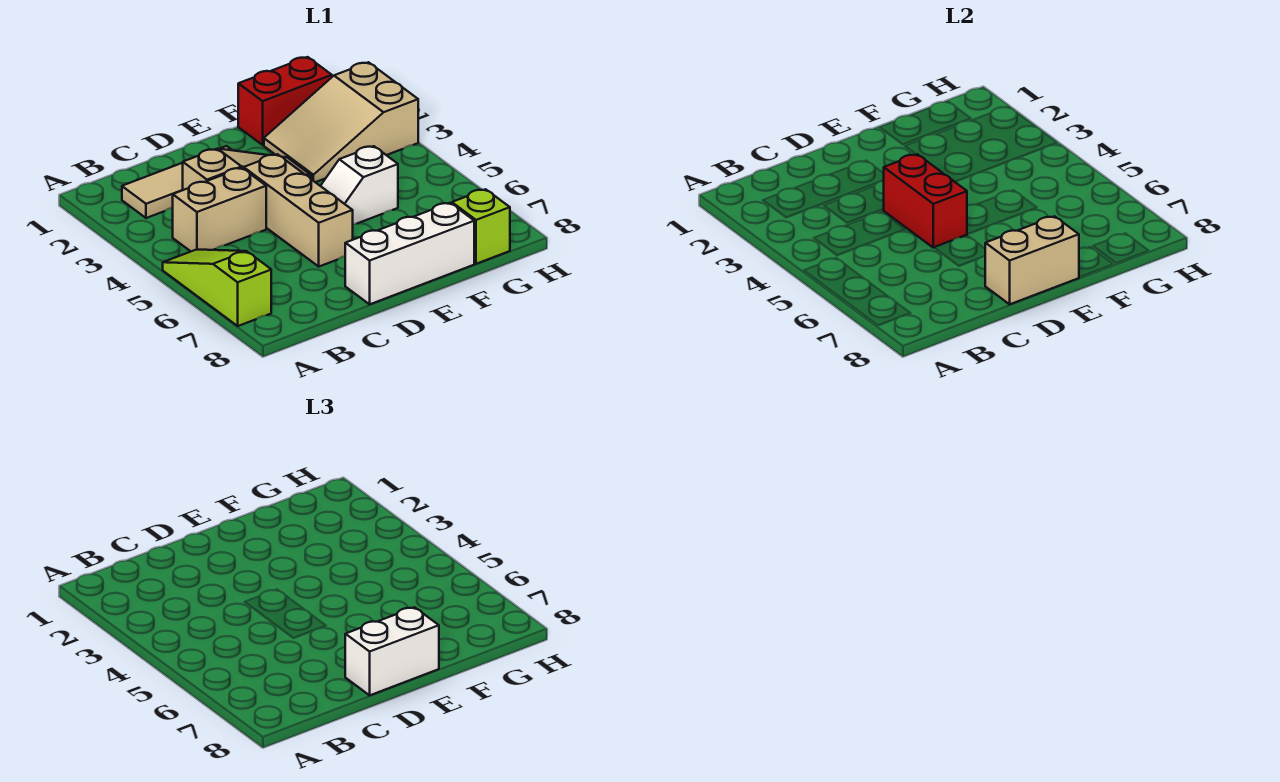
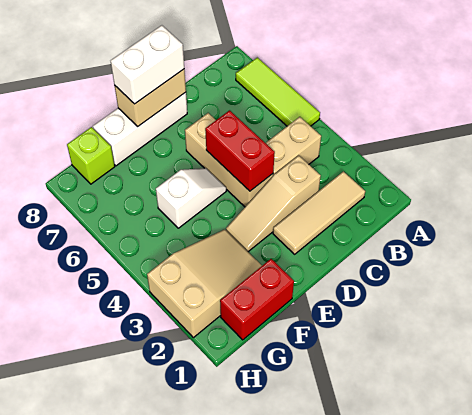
lime slope A5:A7 level 1 top 7 -> lime tile A5:A7 level 1

